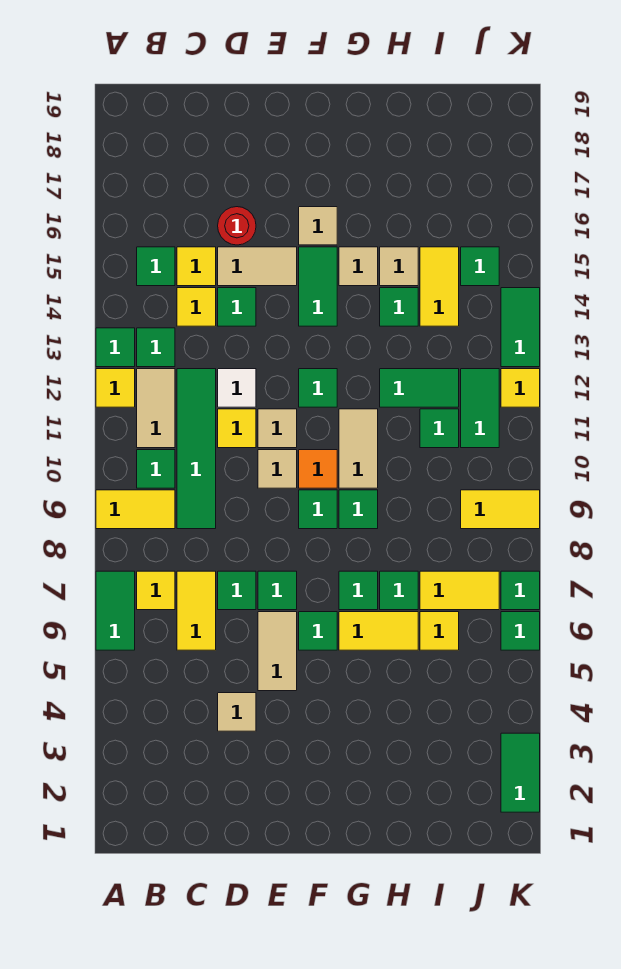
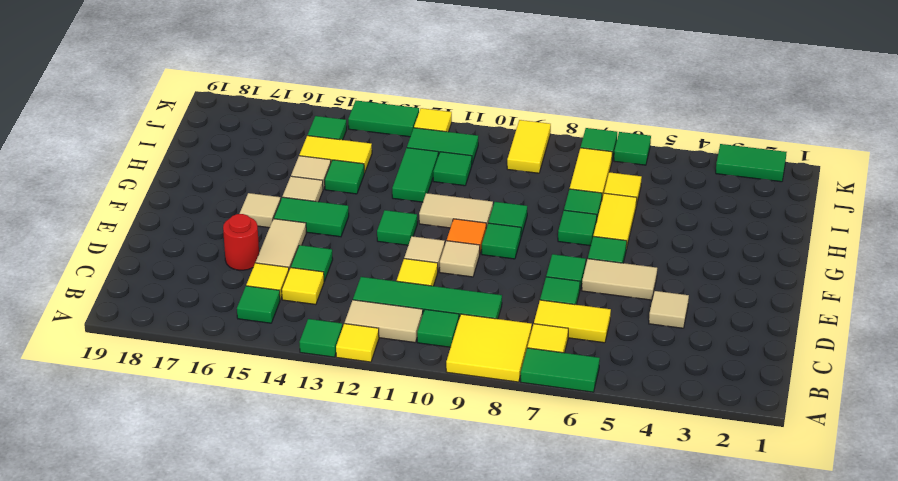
yellow tile A9:B9 level 1 -> yellow tile A8:B9 level 1
green tile B13 level 1 -> none
white tile D12 level 1 -> none

